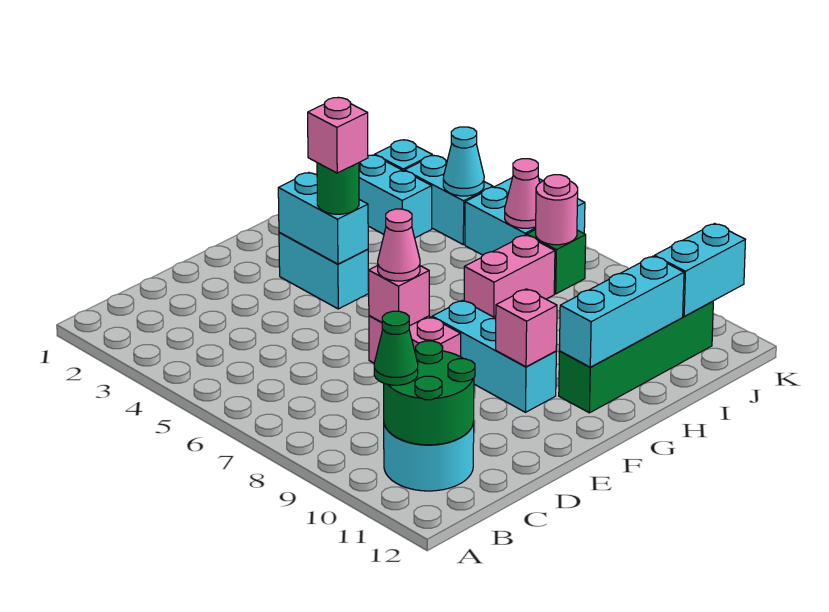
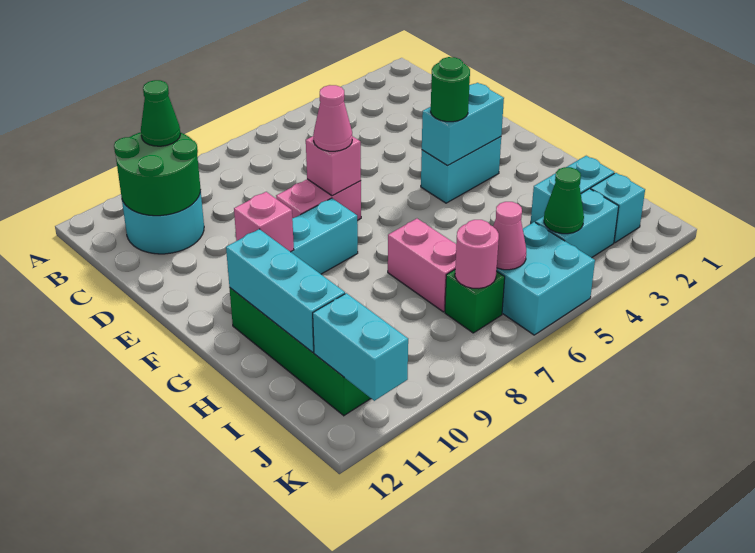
pink brick F4 level 4 -> none
cyan cone J4 level 2 -> green cone J4 level 2

